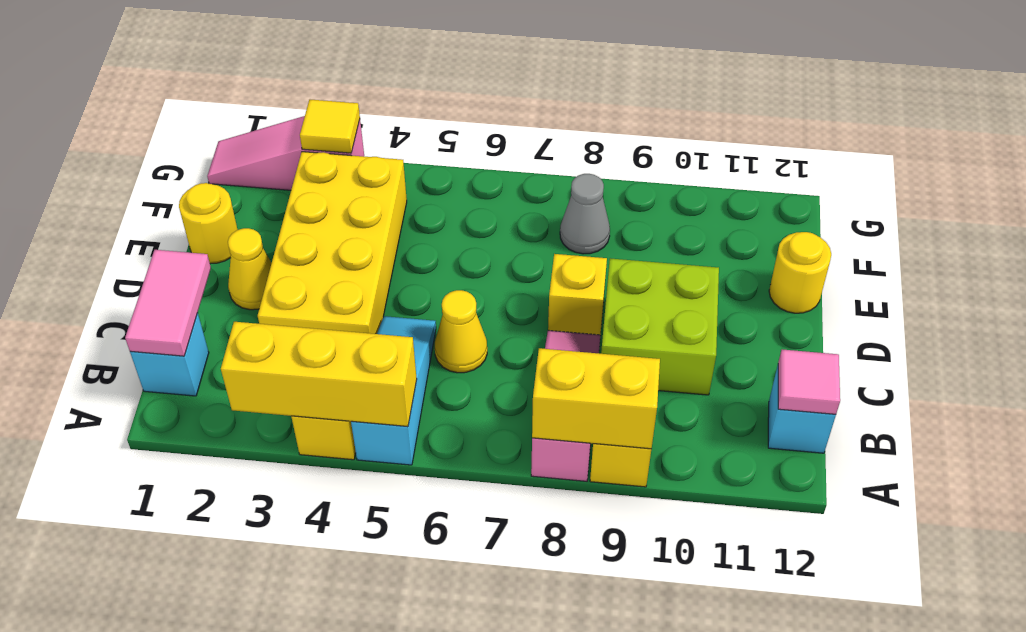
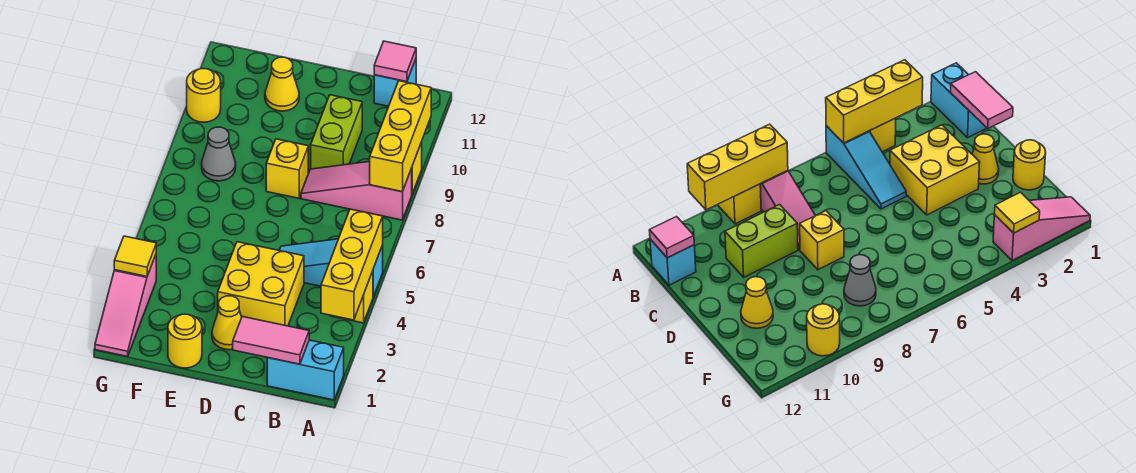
yellow brick A8:A9 level 2 -> yellow brick A8:A10 level 2
cyan brick B1 level 1 -> cyan brick A1:B1 level 1
yellow brick C3:F4 level 1 -> yellow brick C3:D4 level 1
yellow cone C6 level 1 -> yellow cone E11 level 1
lime brick C9:D10 level 1 -> lime brick C9:C10 level 1
yellow round brick E12 level 1 -> yellow round brick G10 level 1

